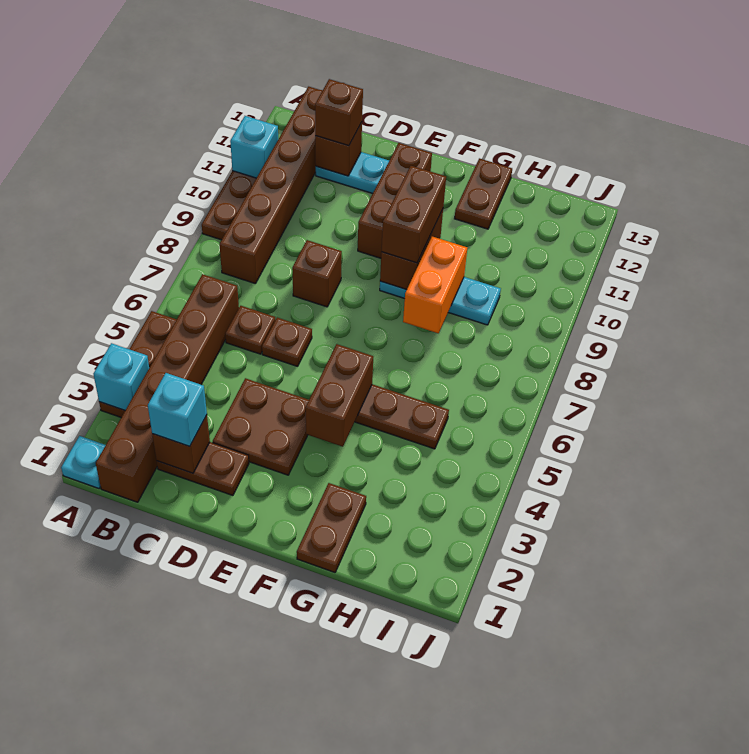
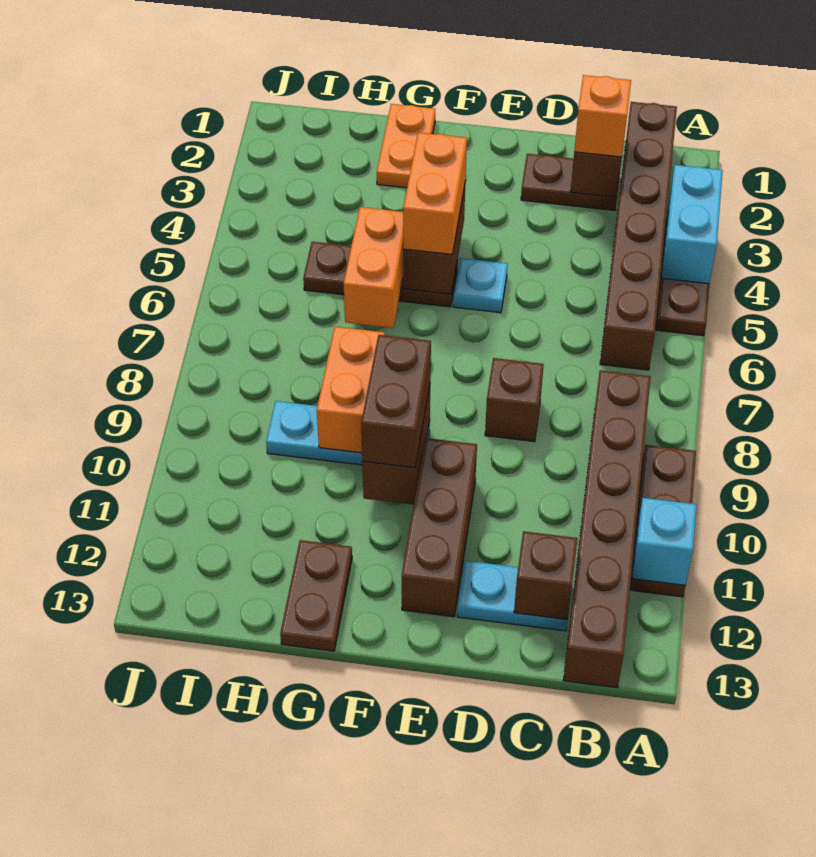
cyan plate A1 level 1 -> cyan plate E5 level 1
cyan brick A3 level 2 -> cyan brick A3:A4 level 2
cyan brick C2 level 3 -> orange brick C2 level 3
brown plate C6 level 1 -> none
brown brick C12 level 3 -> none
brown plate D3:E4 level 1 -> none
brown plate D6 level 1 -> none
none -> orange brick F4:F5 level 3
brown plate G1:G2 level 1 -> orange plate G1:G2 level 1
none -> orange brick G5:G6 level 2

